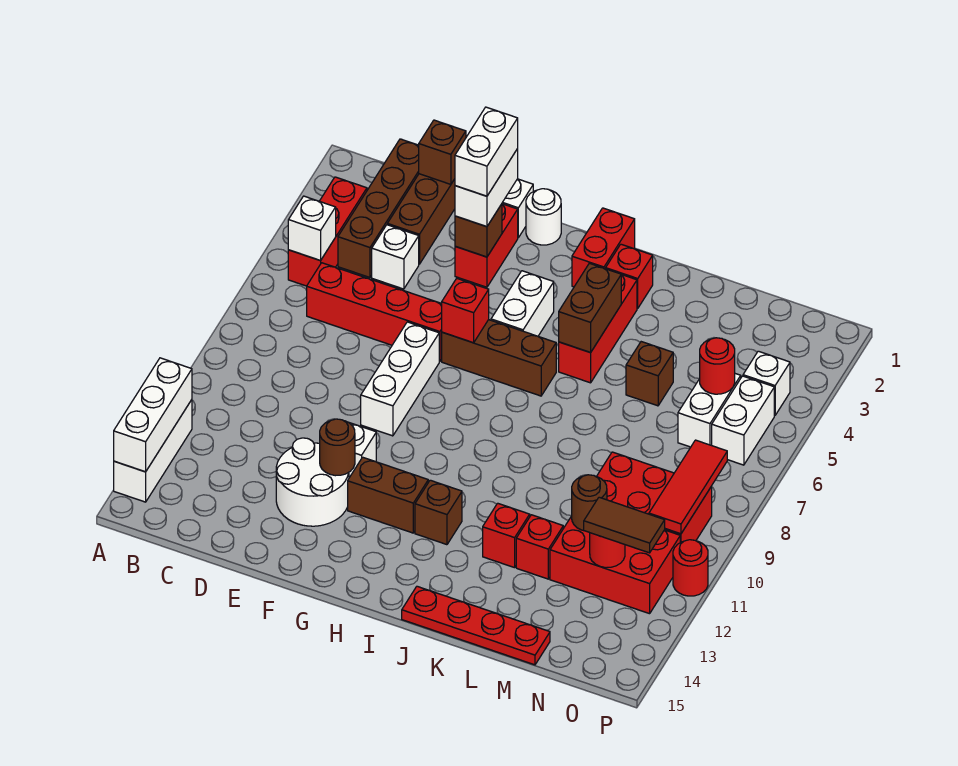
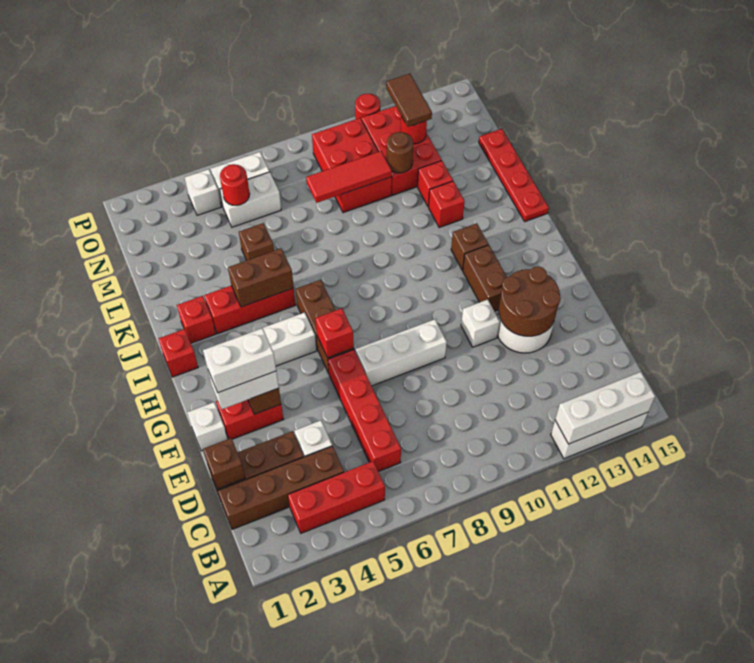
white brick B5 level 2 -> none
brown round brick F12 level 2 -> brown round brick E12:F13 level 2
white round brick G1 level 1 -> none
red brick I1:I2 level 1 -> red brick I1 level 1
red tile O8:O10 level 2 -> red tile M8:M10 level 2

